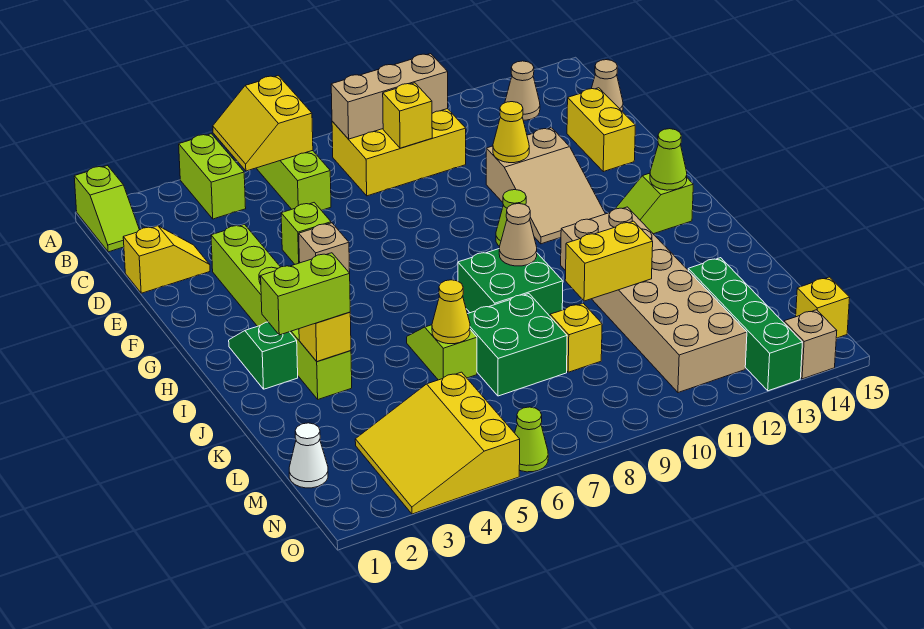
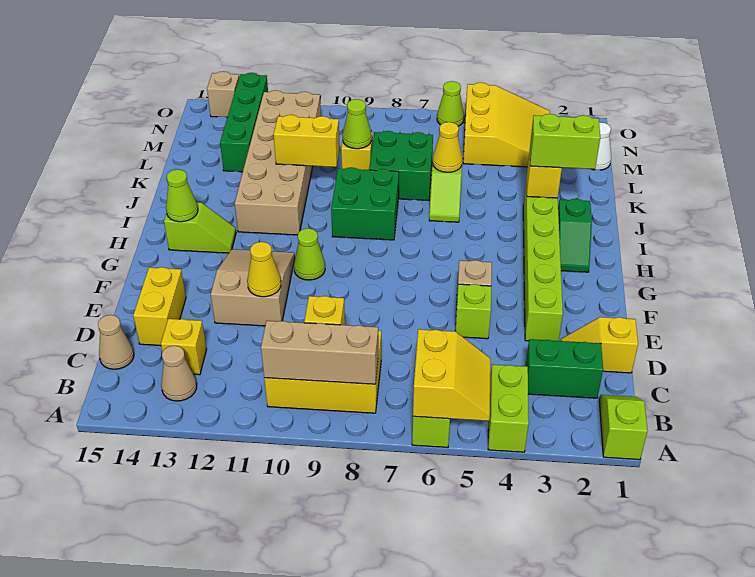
none -> green brick C2:C3 level 1
tan cone I9 level 2 -> none
none -> lime cone L9 level 2
yellow brick N15 level 1 -> yellow brick C13 level 1

